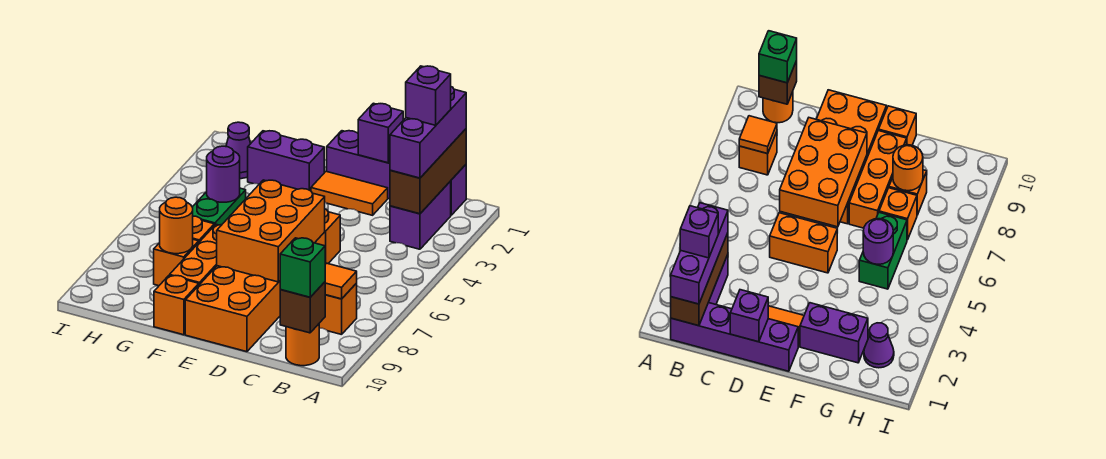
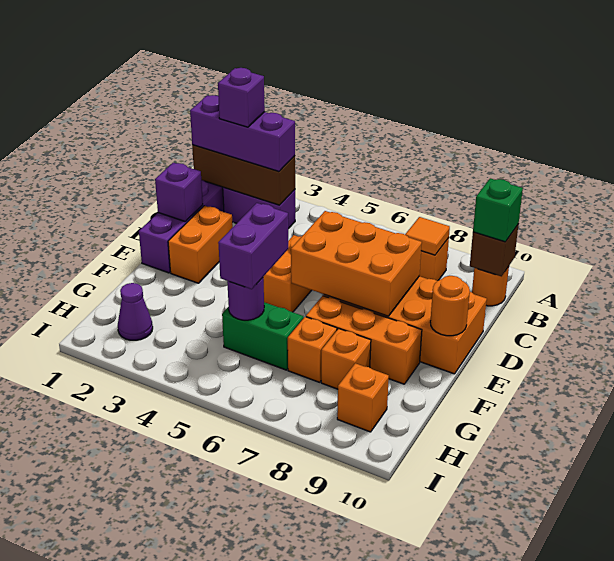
orange tile D2:E2 level 1 -> orange brick D2:E2 level 1
purple brick F2:G2 level 1 -> purple brick F5:G5 level 3
orange brick F10 level 1 -> orange brick H9 level 1
orange round brick G8 level 2 -> orange round brick E10 level 2

